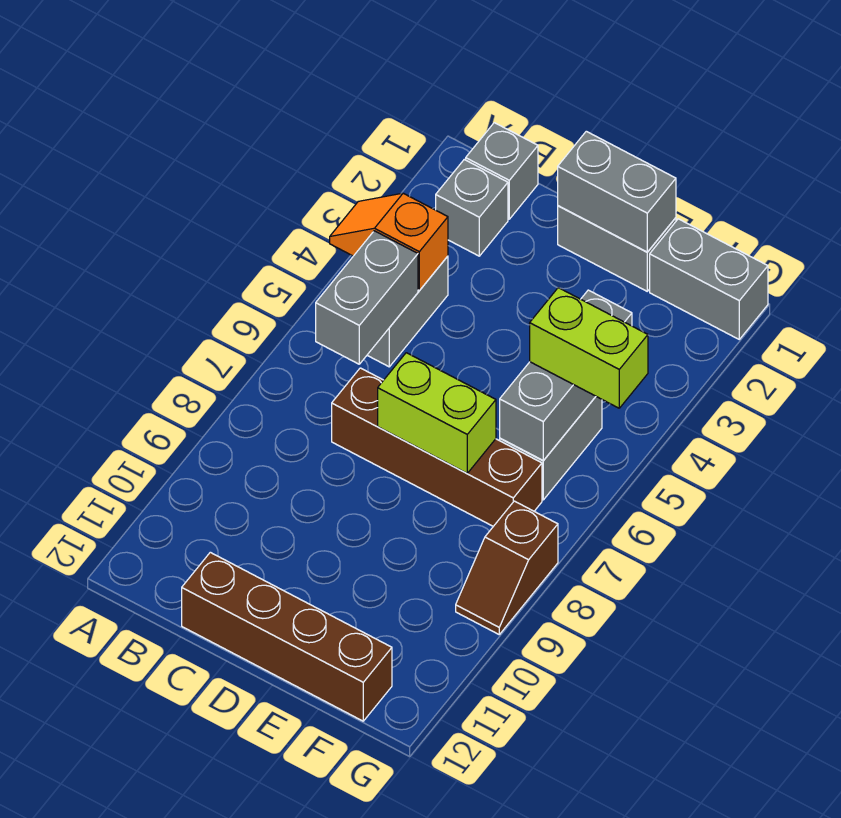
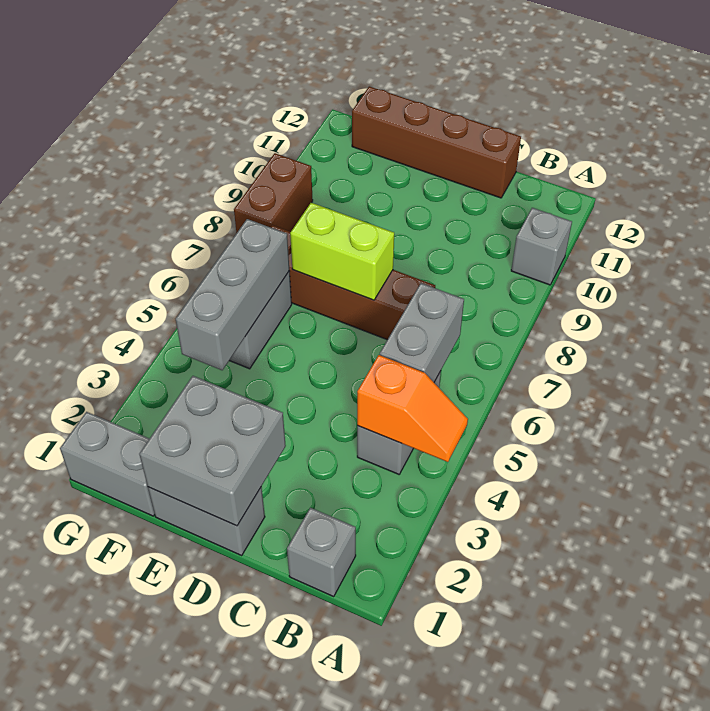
grey brick B2 level 1 -> grey brick A10 level 1
grey brick D1:E1 level 2 -> grey brick D1:E2 level 2
lime brick F5:G5 level 3 -> none
brown slope G8:G9 level 1 top 8 -> brown brick G8:G9 level 1

